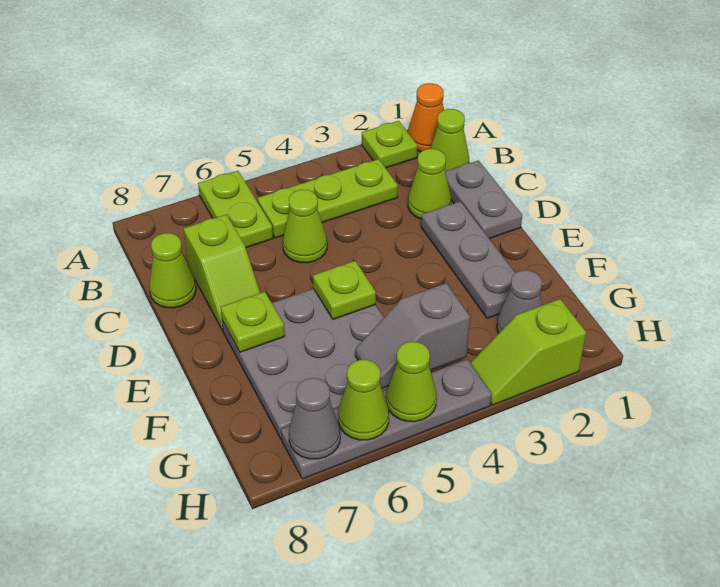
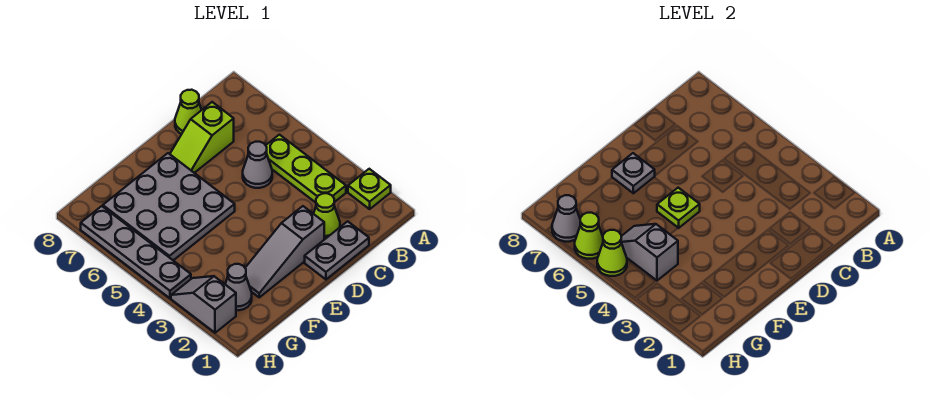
orange cone A1 level 1 -> none
lime plate A6:B6 level 1 -> none
lime cone B1 level 1 -> none
lime cone C5 level 1 -> grey cone C5 level 1
grey plate D2:F2 level 1 -> grey slope D2:F2 level 1 top D
lime plate E7 level 2 -> grey plate E7 level 2
lime slope H2:H3 level 1 top 2 -> grey slope H2:H3 level 1 top 2

